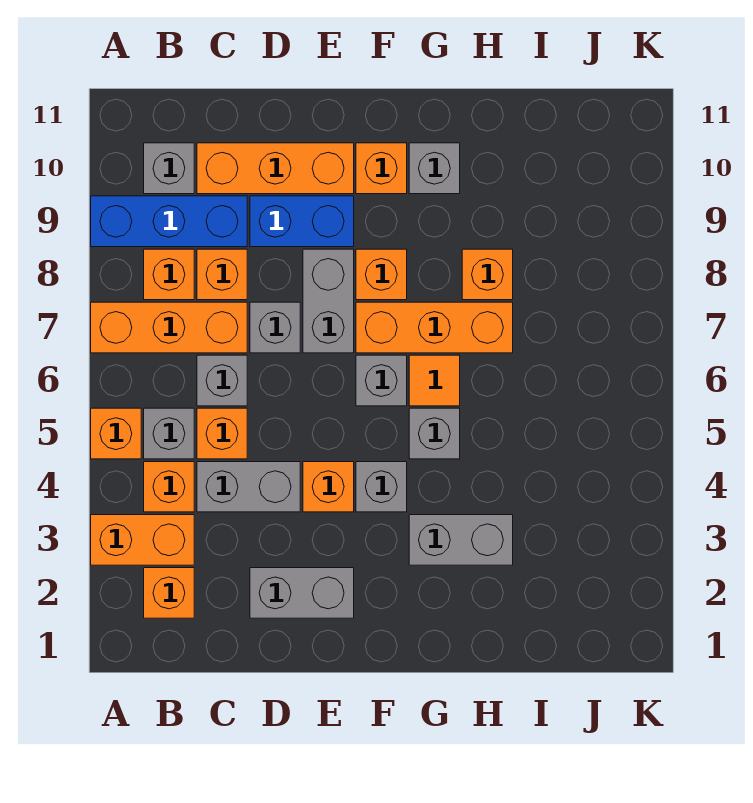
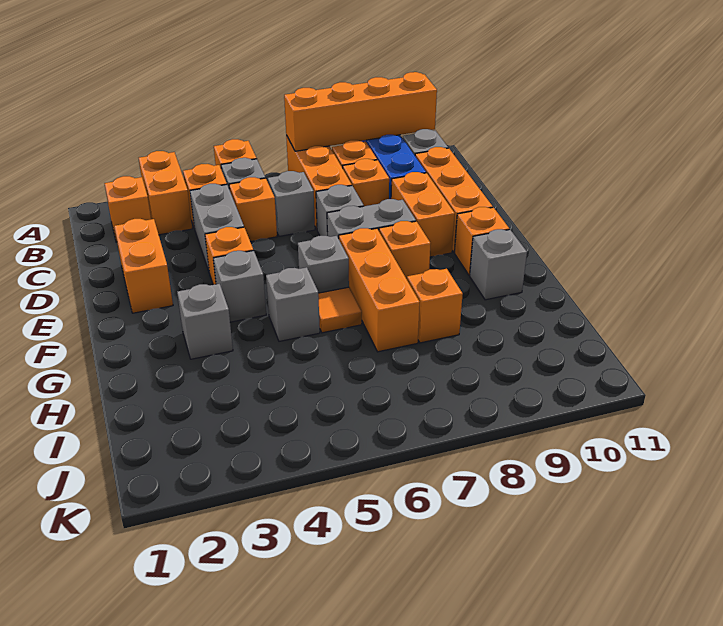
none -> orange brick A7:A10 level 2
grey brick D2:E2 level 1 -> orange brick D2:E2 level 1
blue brick D9:E9 level 1 -> orange brick D9:E9 level 1
grey brick G3:H3 level 1 -> grey brick G3 level 1

